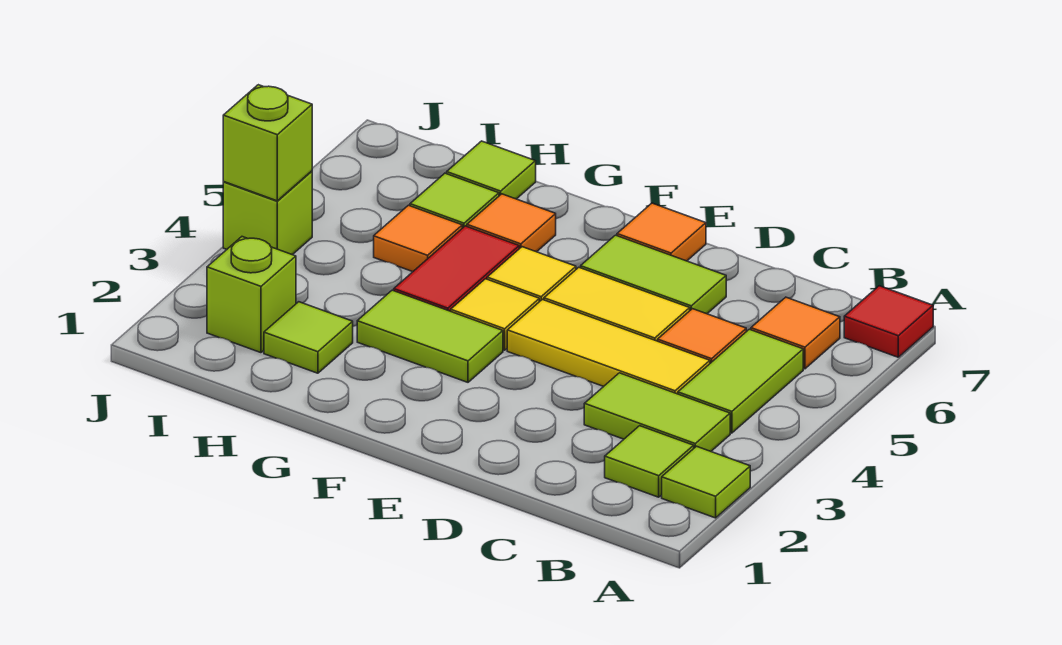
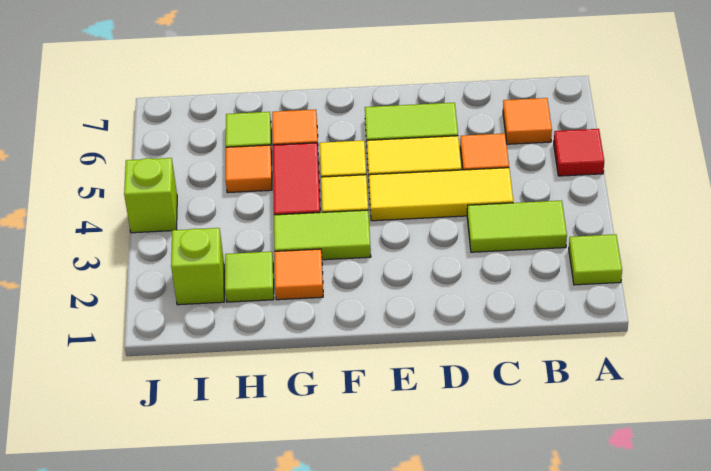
red tile A7 level 1 -> red tile A5 level 1
lime tile B2 level 1 -> none
lime tile B4:B5 level 1 -> none
orange tile E7 level 1 -> orange tile G2 level 1
lime tile H7 level 1 -> none
lime brick J4 level 2 -> none

